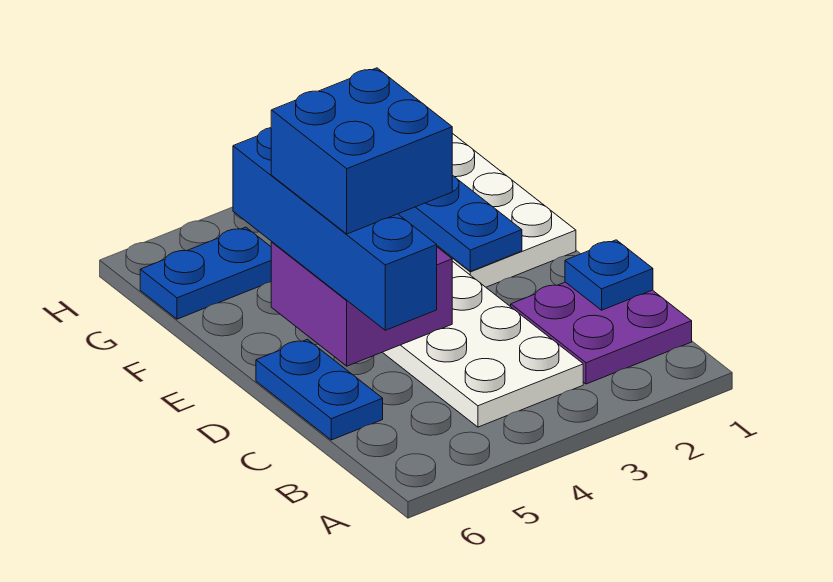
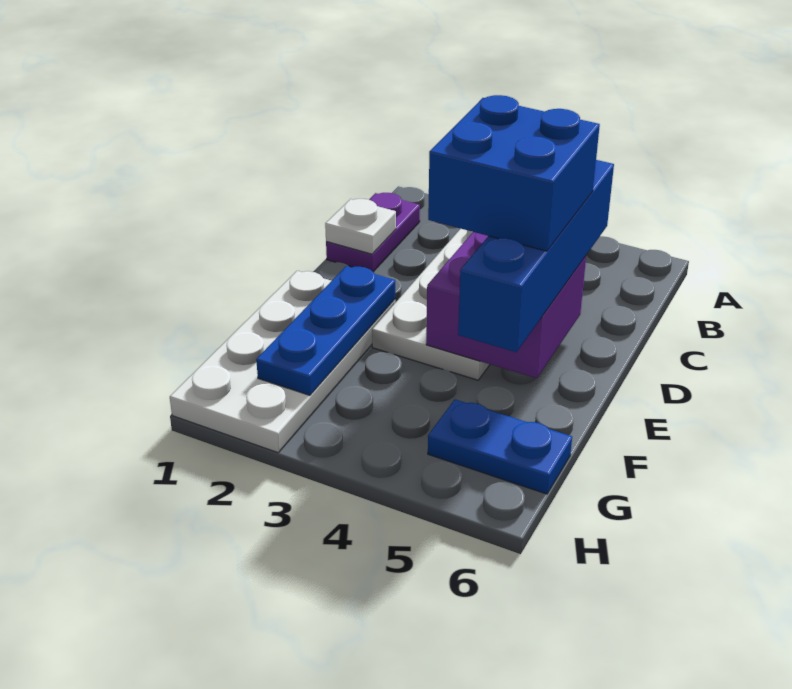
purple plate B1:C2 level 1 -> purple plate B1:C1 level 1
blue plate C1 level 2 -> white plate C1 level 2
blue plate C6:D6 level 1 -> none

